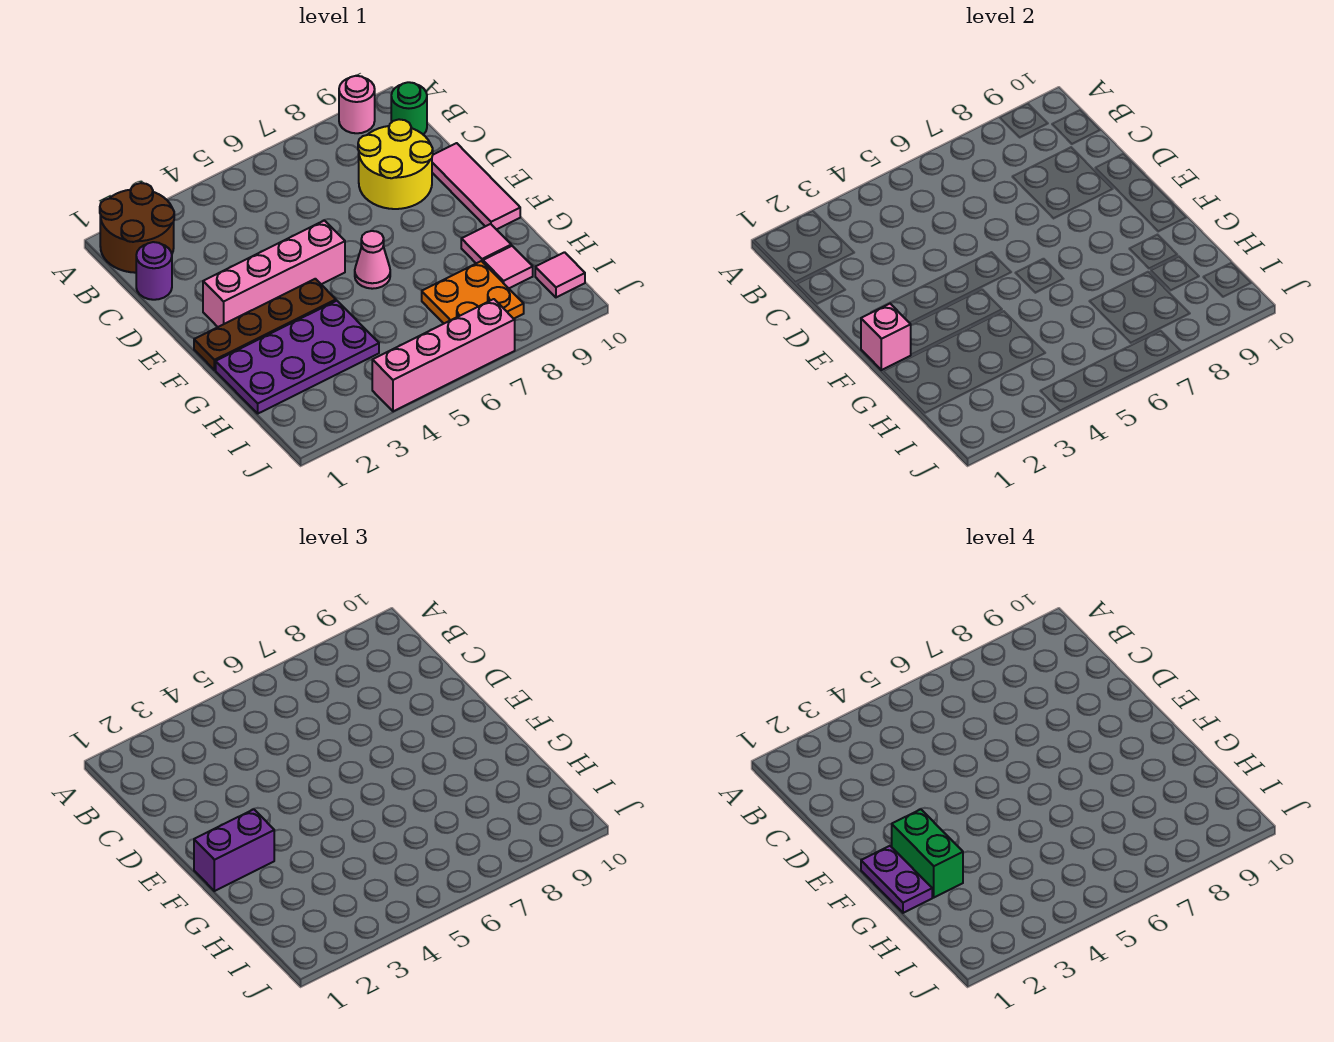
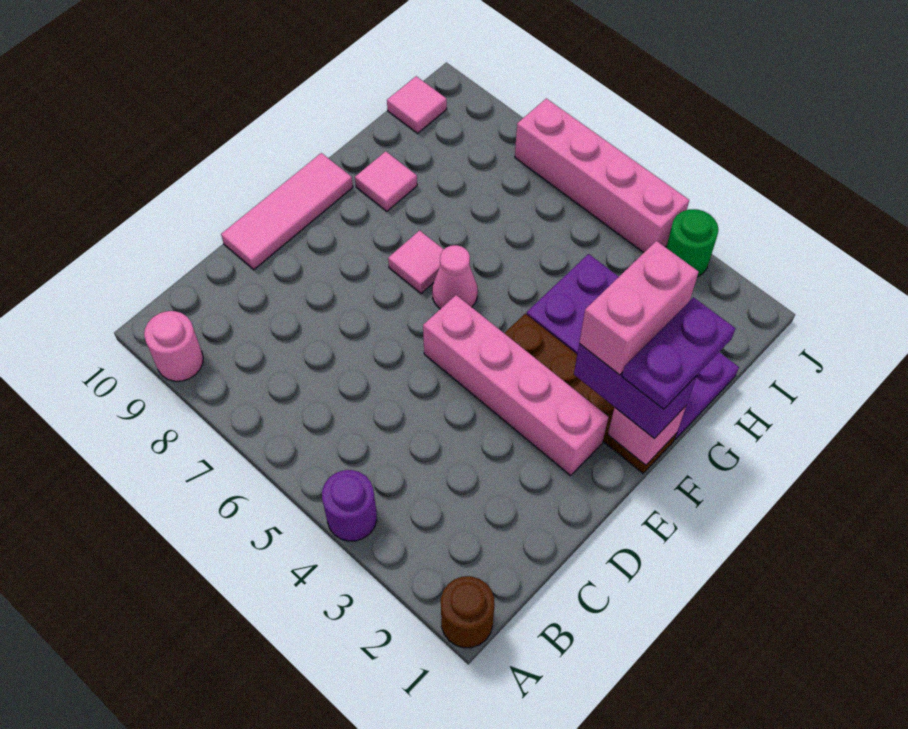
brown round brick A1:B2 level 1 -> brown round brick A1 level 1
green round brick B10 level 1 -> green round brick J3 level 1
purple round brick C1 level 1 -> purple round brick A4 level 1
yellow round brick C8:D9 level 1 -> none
green brick F2:G2 level 4 -> pink brick F2:G2 level 4
orange plate H7:I8 level 1 -> none
pink tile H9 level 1 -> pink tile F7 level 1

